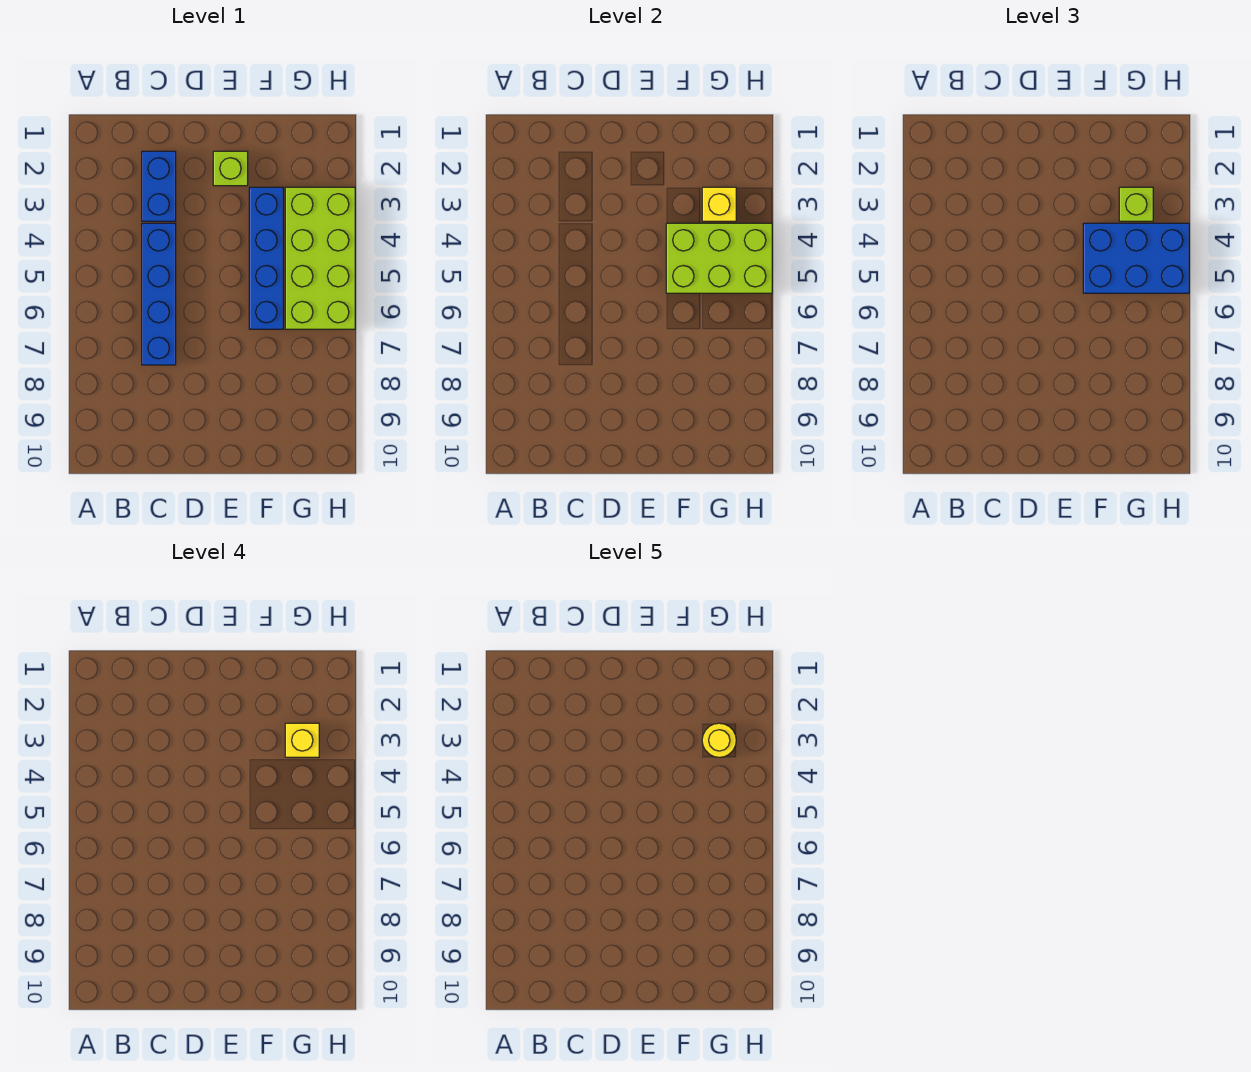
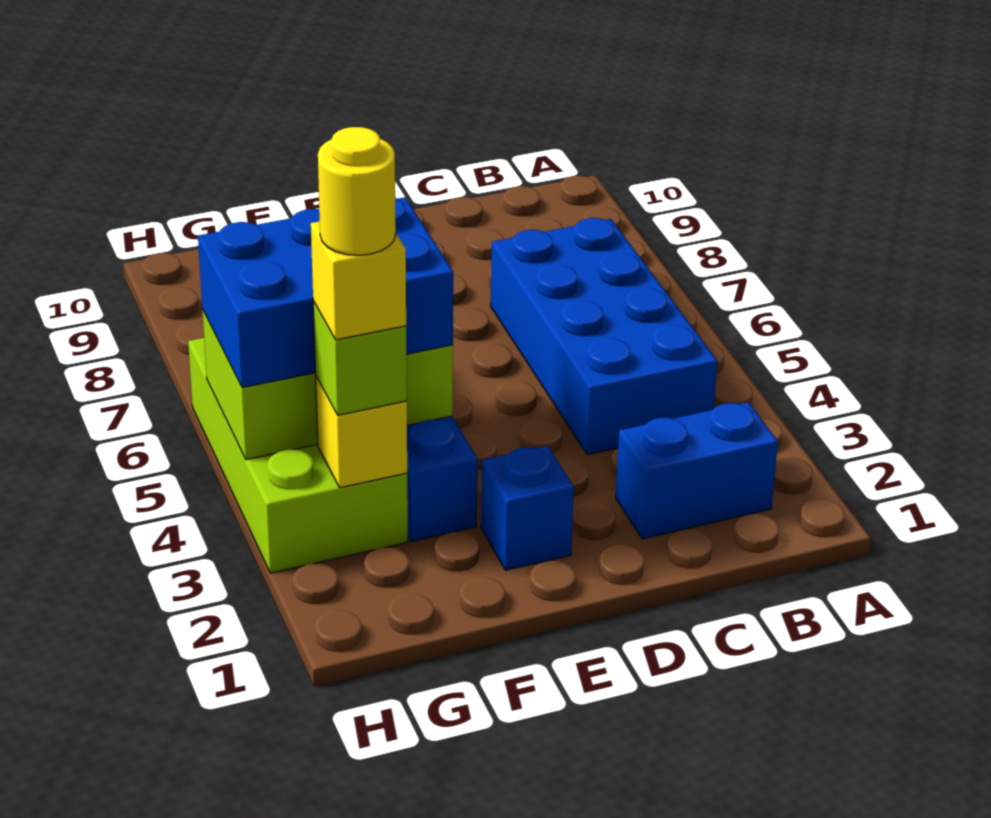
blue brick C2:C3 level 1 -> blue brick B2:C2 level 1
blue brick C4:C7 level 1 -> blue brick B4:C7 level 1
lime brick E2 level 1 -> blue brick E2 level 1

